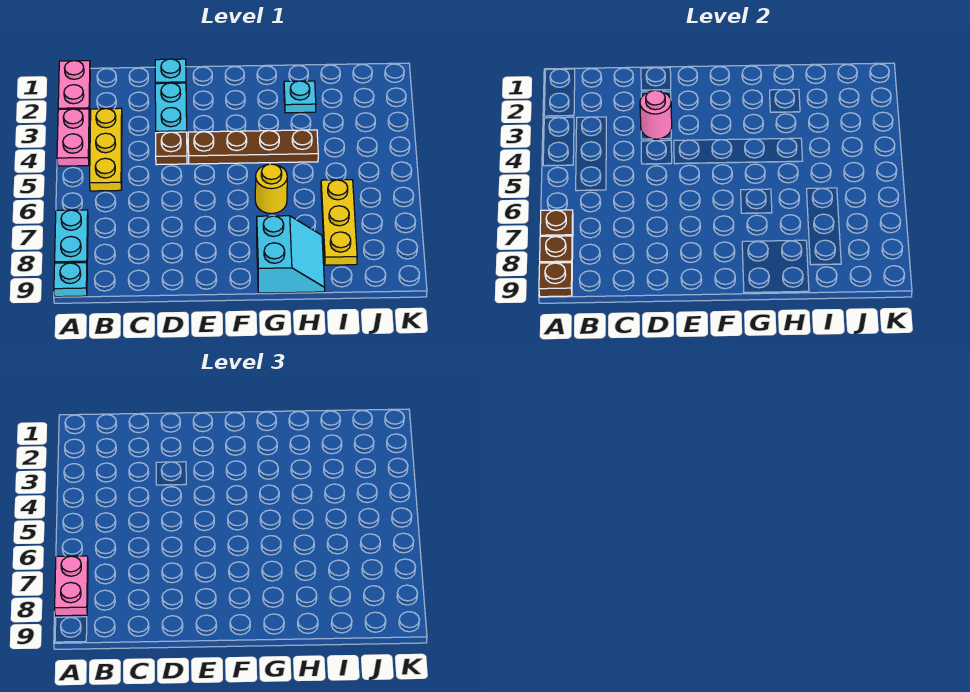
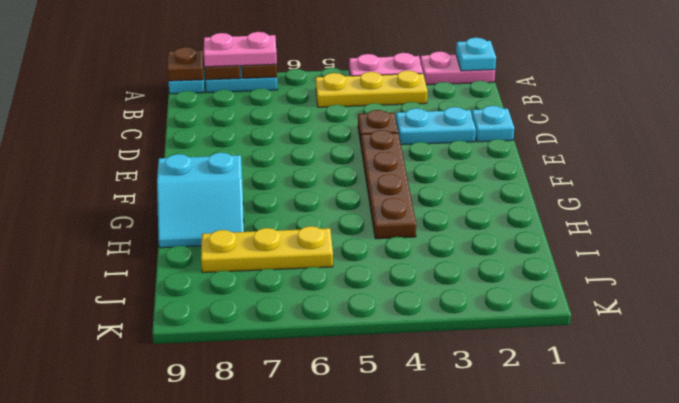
pink round brick D3 level 2 -> none
yellow round brick G6 level 1 -> none
cyan plate H2 level 1 -> cyan plate A1 level 2

